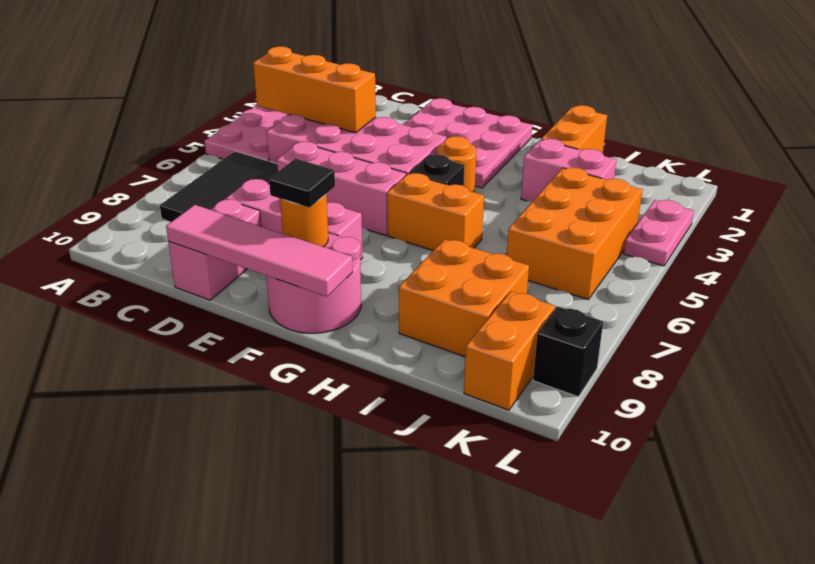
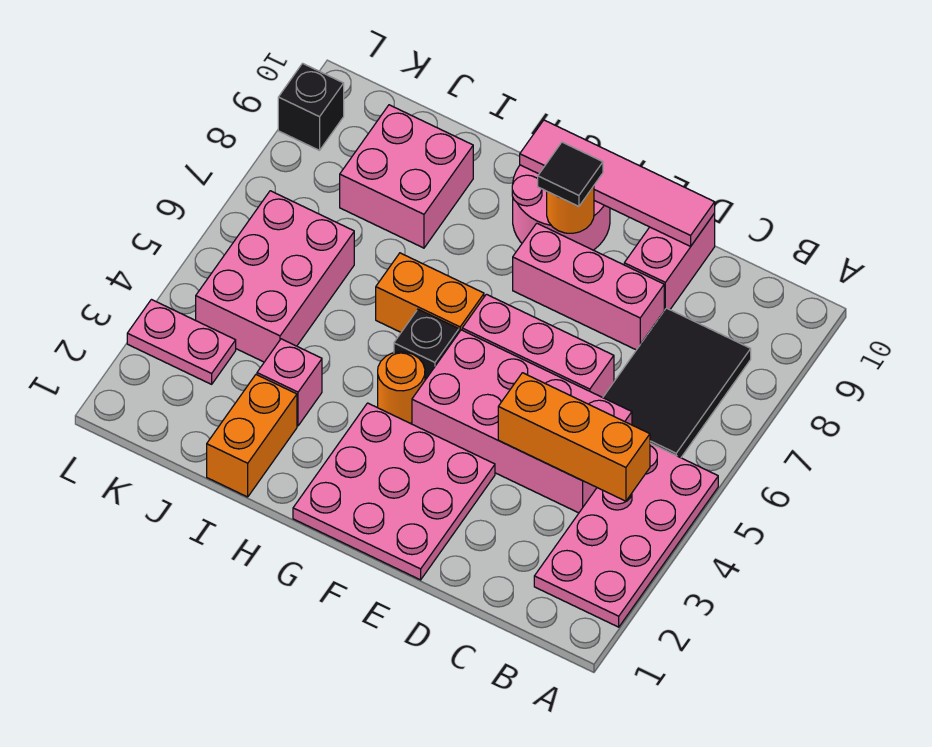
pink brick I3:J3 level 1 -> pink brick I3 level 1
orange brick I8:J9 level 1 -> pink brick I8:J9 level 1
orange brick J4:K6 level 1 -> pink brick J4:K6 level 1
orange brick K9:K10 level 1 -> none
pink plate L3:L4 level 1 -> pink plate K3:L3 level 1

